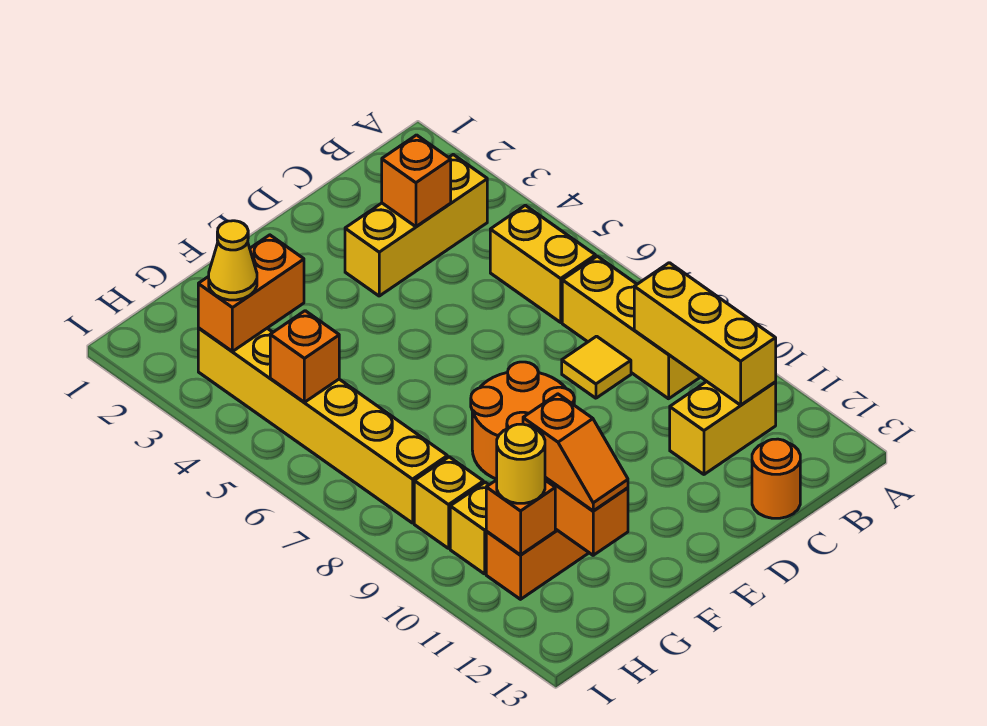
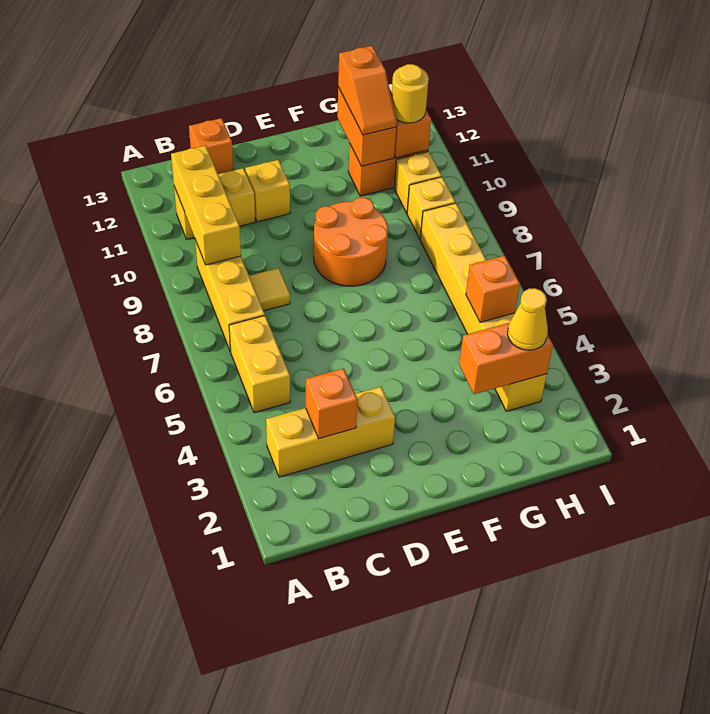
orange round brick C13 level 1 -> orange brick C13 level 1
none -> yellow brick D11 level 1
orange slope G11:G12 level 3 top 11 -> orange slope G11:G12 level 3 top 12

